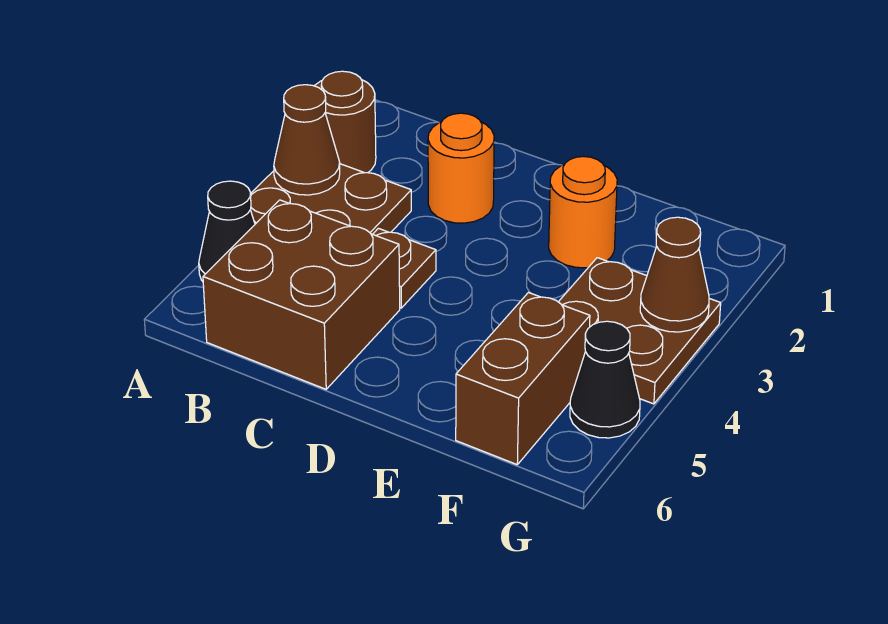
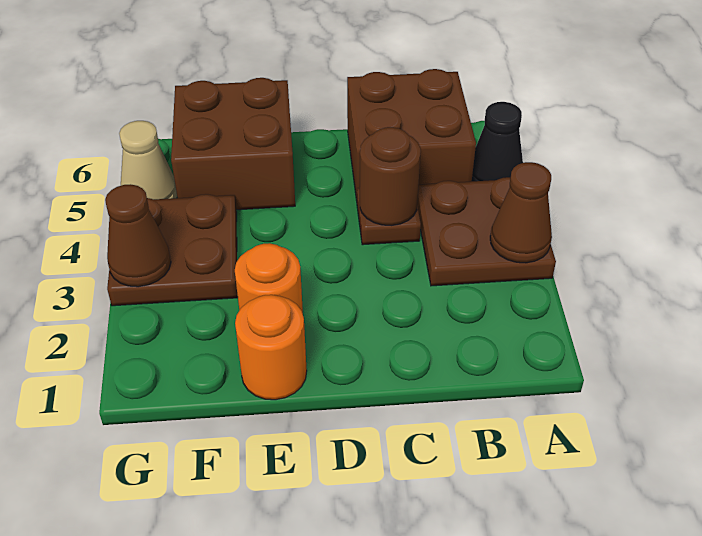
brown round brick A2 level 1 -> brown round brick C4 level 2
orange round brick C2 level 1 -> orange round brick E1 level 1
brown brick F5:F6 level 1 -> brown brick E5:F6 level 1
black cone G5 level 1 -> tan cone G5 level 1

